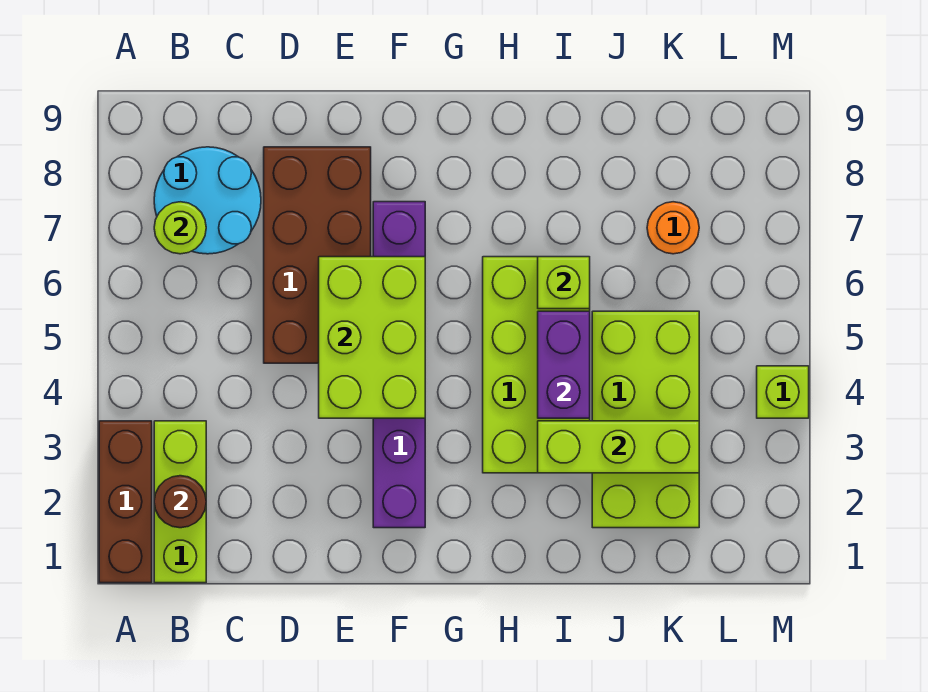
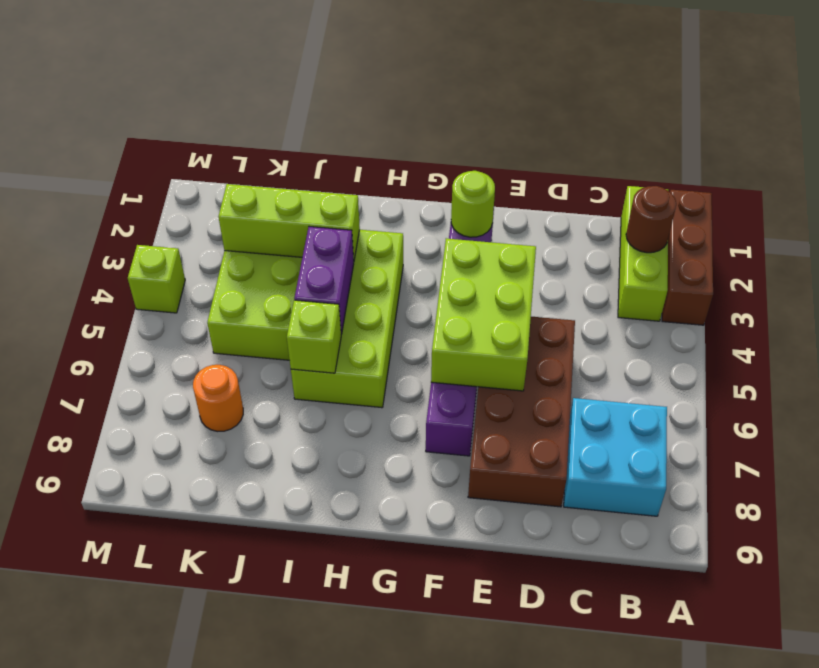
cyan round brick B7:C8 level 1 -> cyan brick B7:C8 level 1
lime round brick B7 level 2 -> lime round brick F2 level 2

